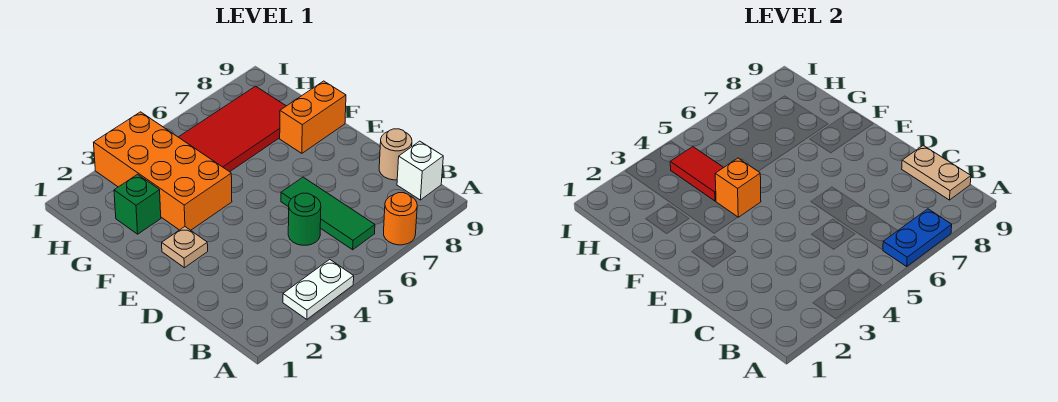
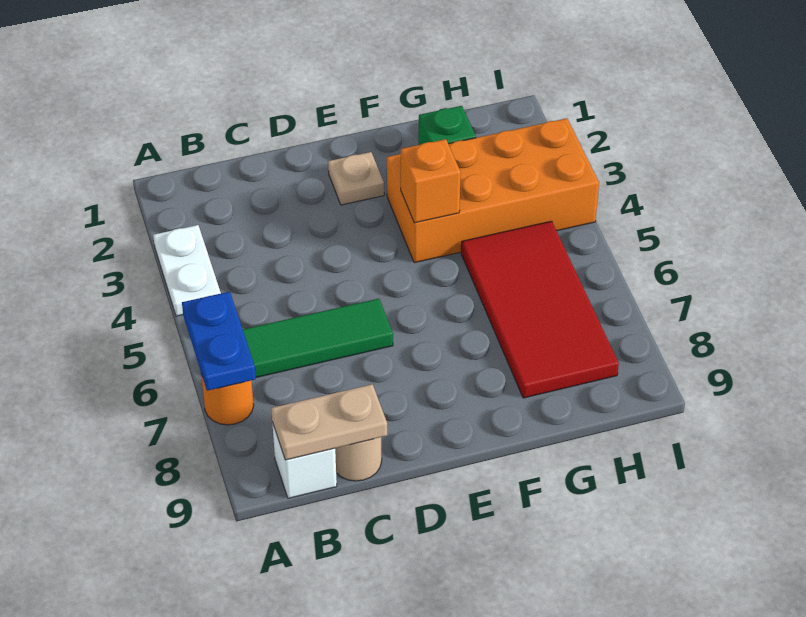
green round brick C5 level 1 -> none
orange brick F8:F9 level 1 -> none
red tile G4:H4 level 2 -> none

